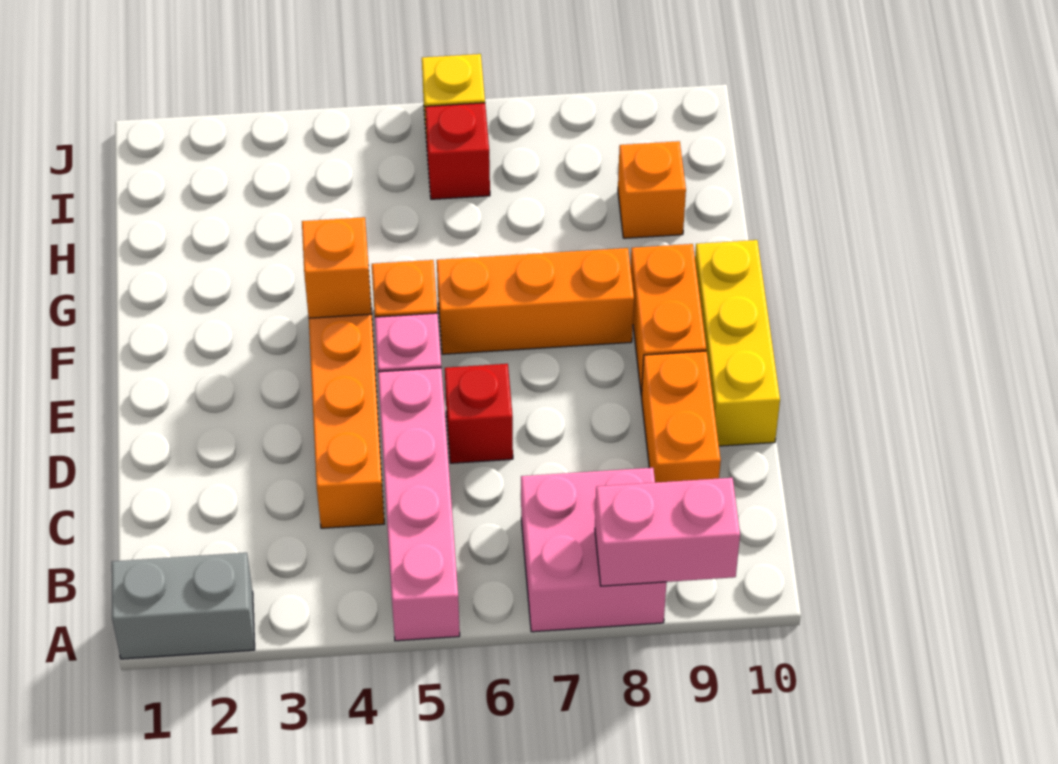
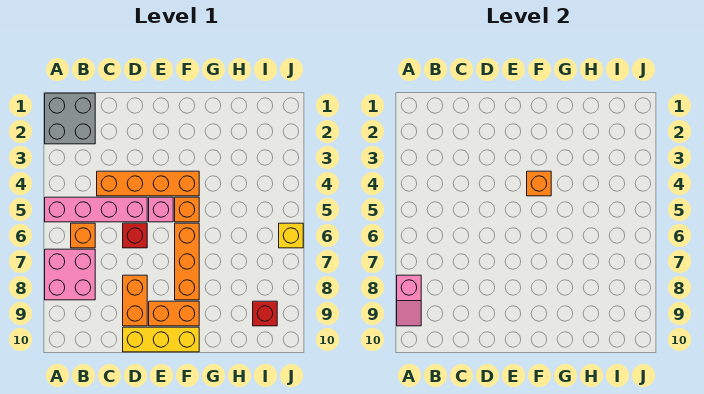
grey brick A1:A2 level 1 -> grey brick A1:B2 level 1
pink brick A8:A9 level 2 -> pink slope A8:A9 level 2 top 8
orange brick C9:D9 level 1 -> orange brick D8:D9 level 1
orange brick H9 level 1 -> orange brick B6 level 1
red brick I6 level 1 -> red brick I9 level 1

